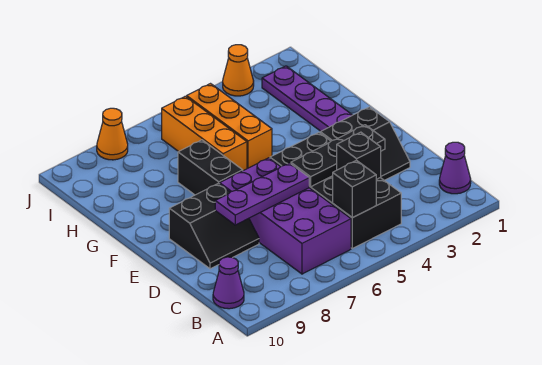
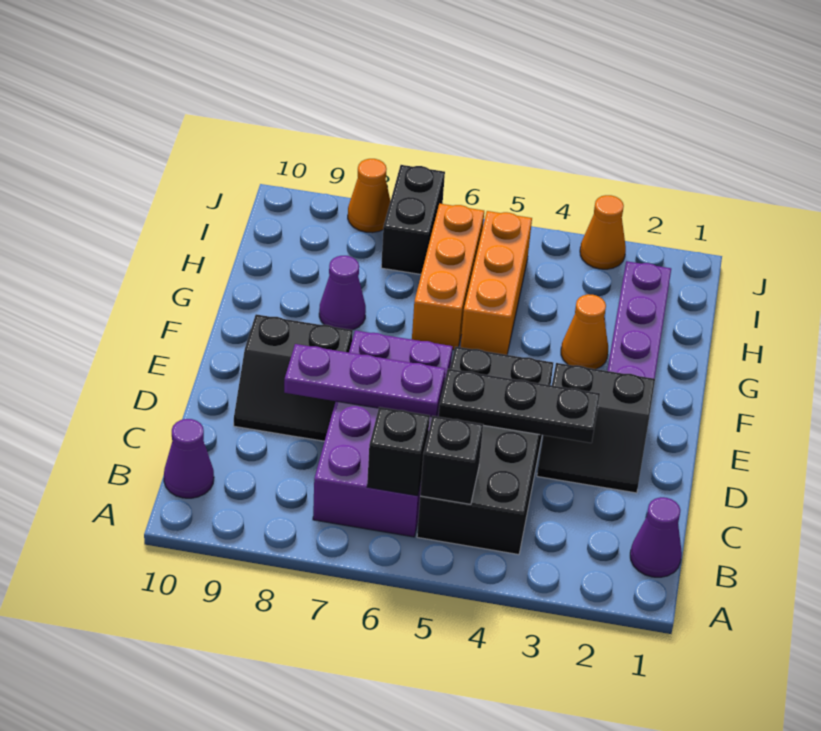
black brick C4 level 2 -> black brick B6 level 2
black brick F7:G7 level 1 -> black brick I7:J7 level 1
none -> orange cone G3 level 1
none -> purple cone G8 level 1

